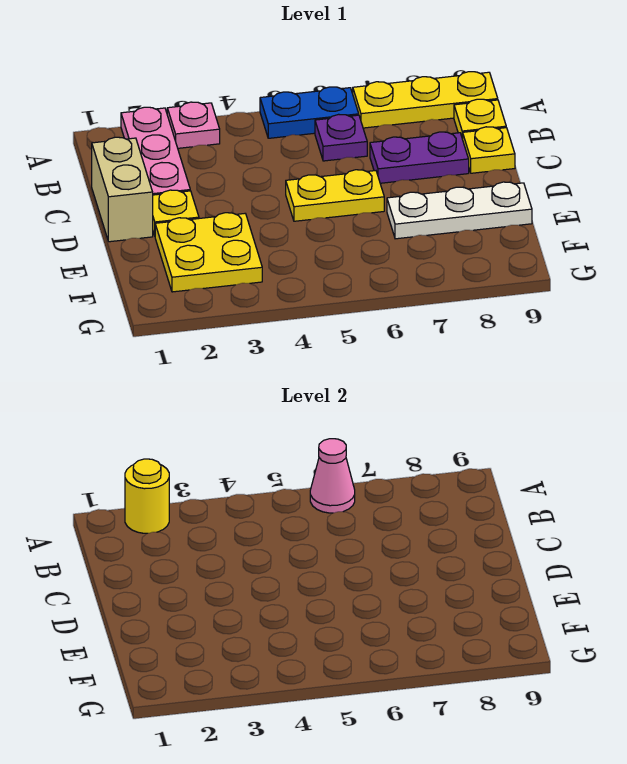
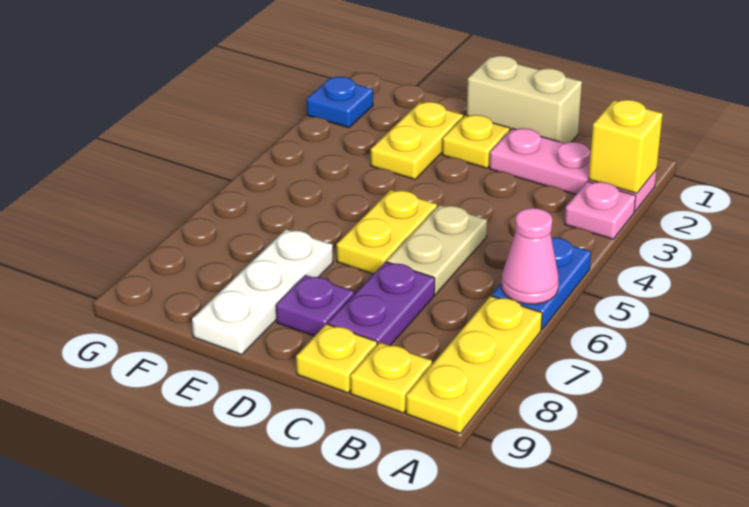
yellow round brick A2 level 2 -> yellow brick A2 level 2
purple plate B6 level 1 -> purple plate D8 level 1
none -> tan plate C5:C6 level 1
yellow plate E2:F3 level 1 -> yellow plate E2:E3 level 1
none -> blue plate G2 level 1

